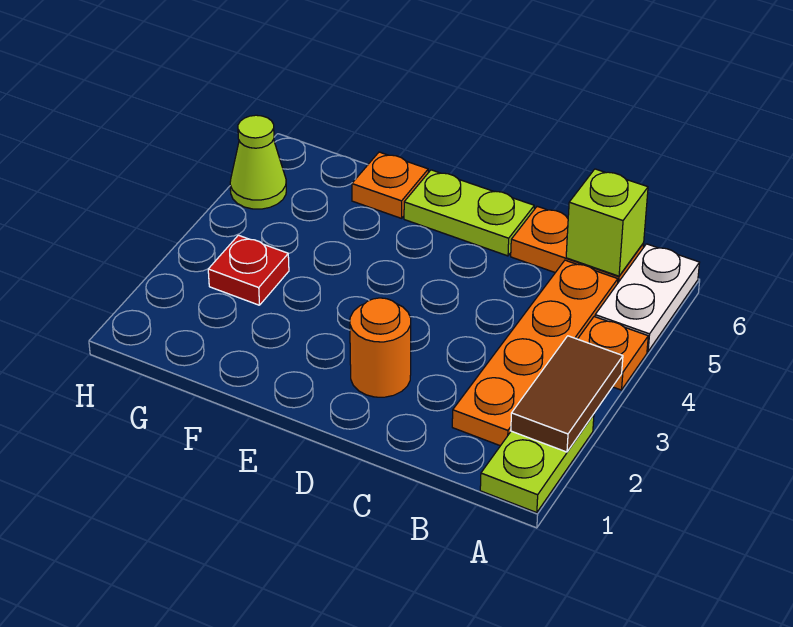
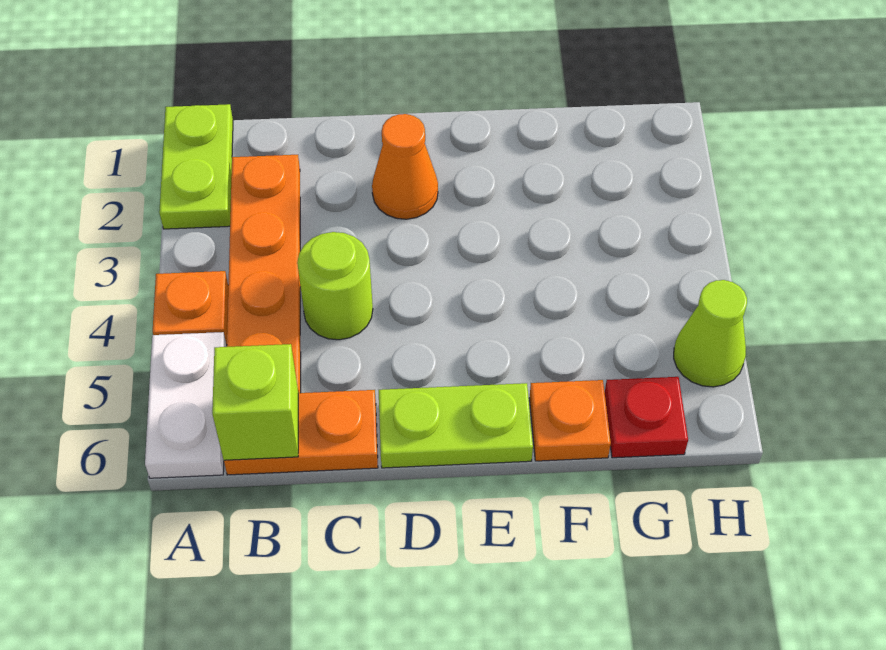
brown tile A2:A3 level 2 -> none
none -> lime round brick C4 level 1
orange round brick D2 level 1 -> orange cone D2 level 1
red plate G3 level 1 -> red plate G6 level 1

